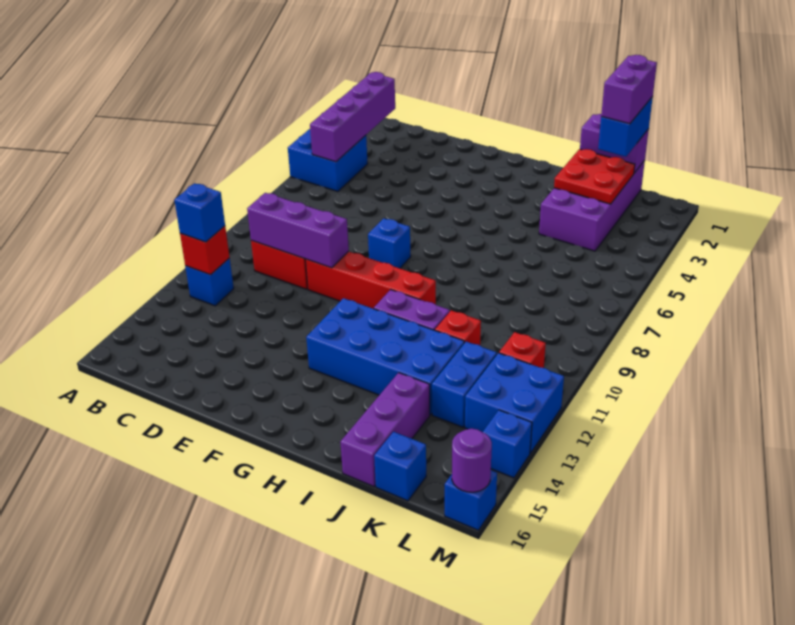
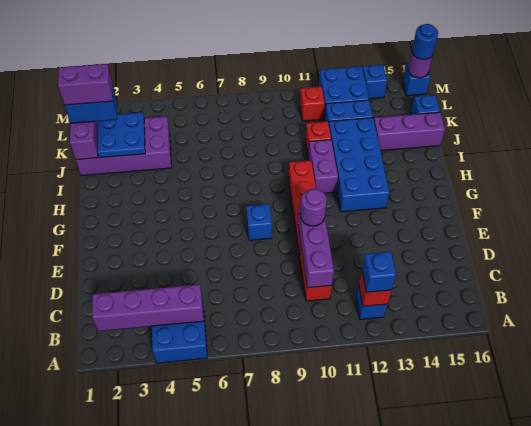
none -> purple round brick E10 level 3
red plate J2:K3 level 2 -> blue plate J2:K3 level 2
none -> blue round brick M16 level 3

